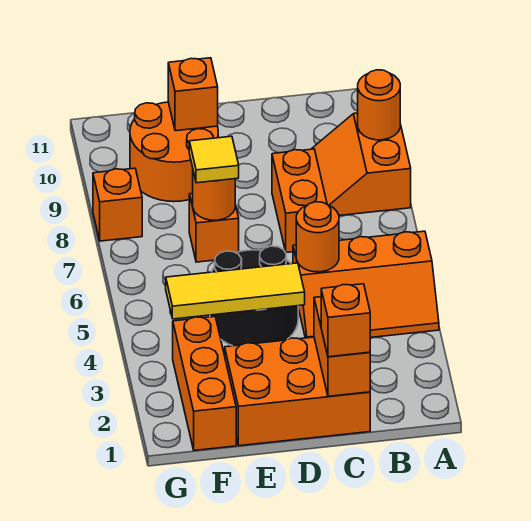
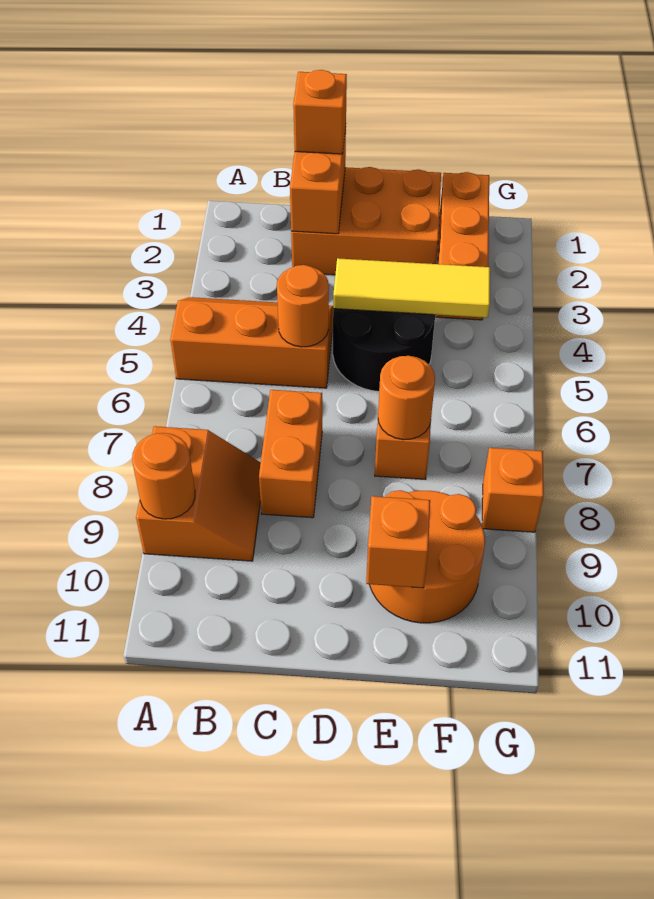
yellow tile E7 level 3 -> none

